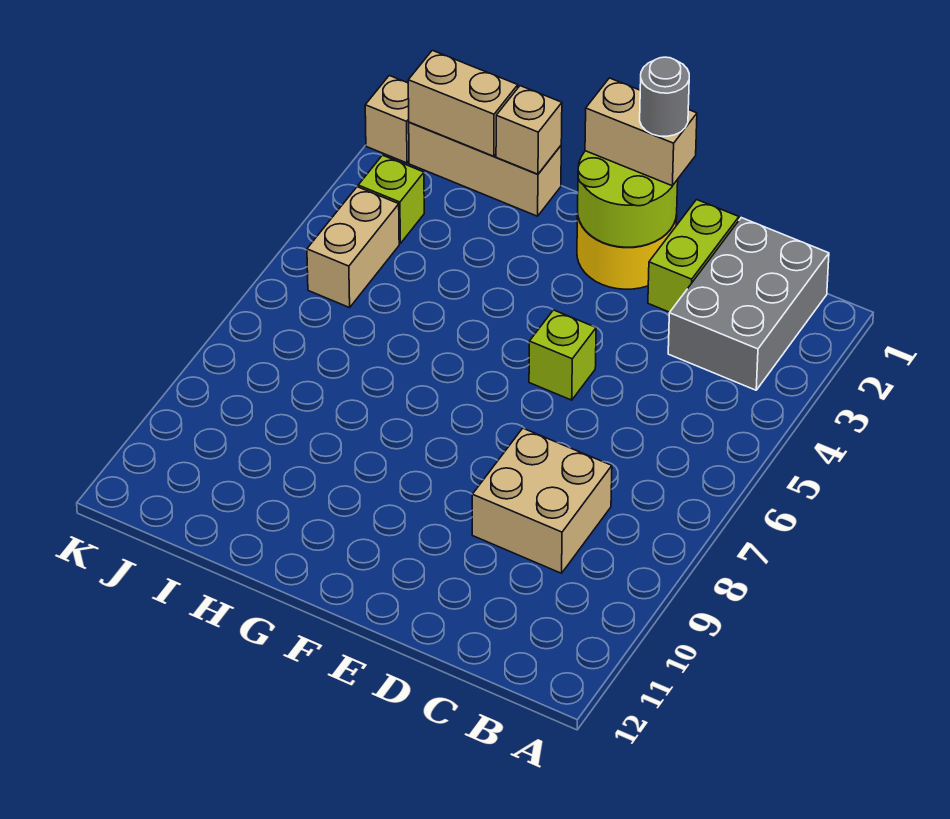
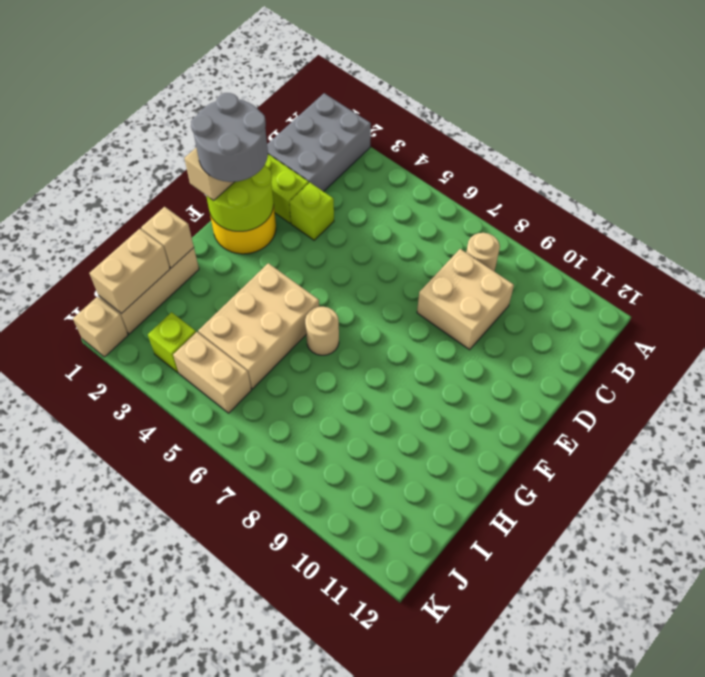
grey brick B1:C3 level 1 -> grey brick A1:C2 level 1
none -> tan round brick B8 level 1
grey round brick E1 level 4 -> grey round brick E1:F2 level 4
lime brick E5 level 1 -> lime brick D3 level 1
none -> tan brick G4:I5 level 1
none -> tan round brick G6 level 1

